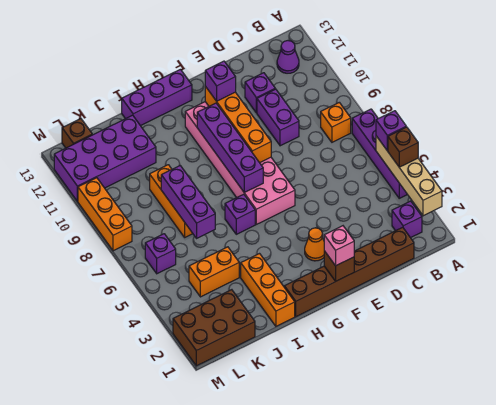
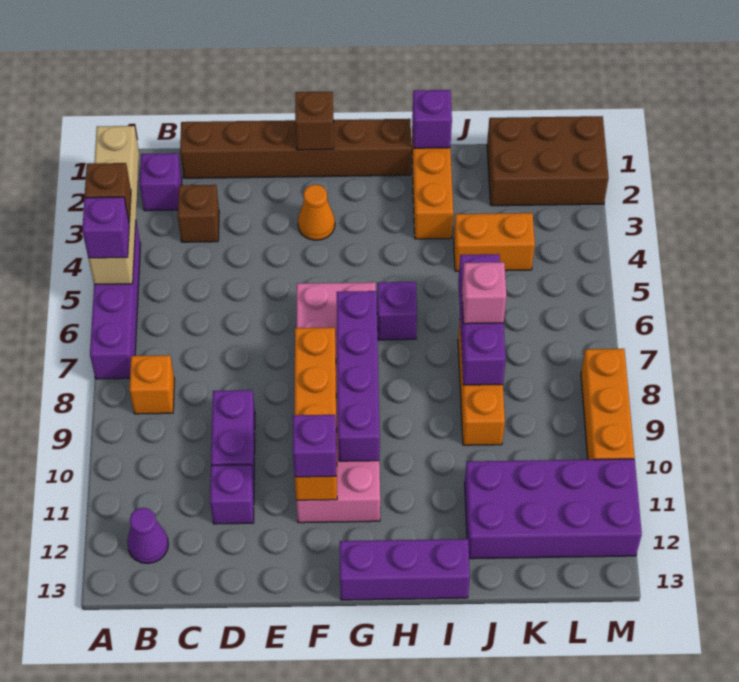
pink brick F1 level 3 -> pink brick J7 level 3
purple brick L6 level 1 -> purple brick I1 level 2
brown brick L13 level 1 -> brown brick C3 level 1

